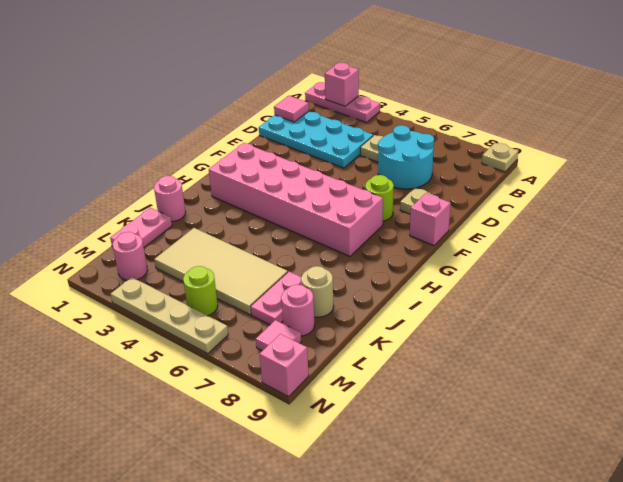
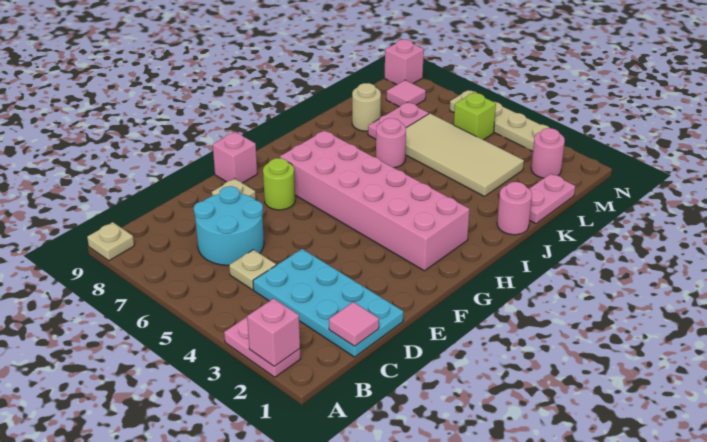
pink plate A1:A3 level 1 -> pink plate A2:A3 level 1
pink round brick L8 level 1 -> pink round brick J6 level 1
lime round brick M5 level 1 -> lime brick M5 level 1

